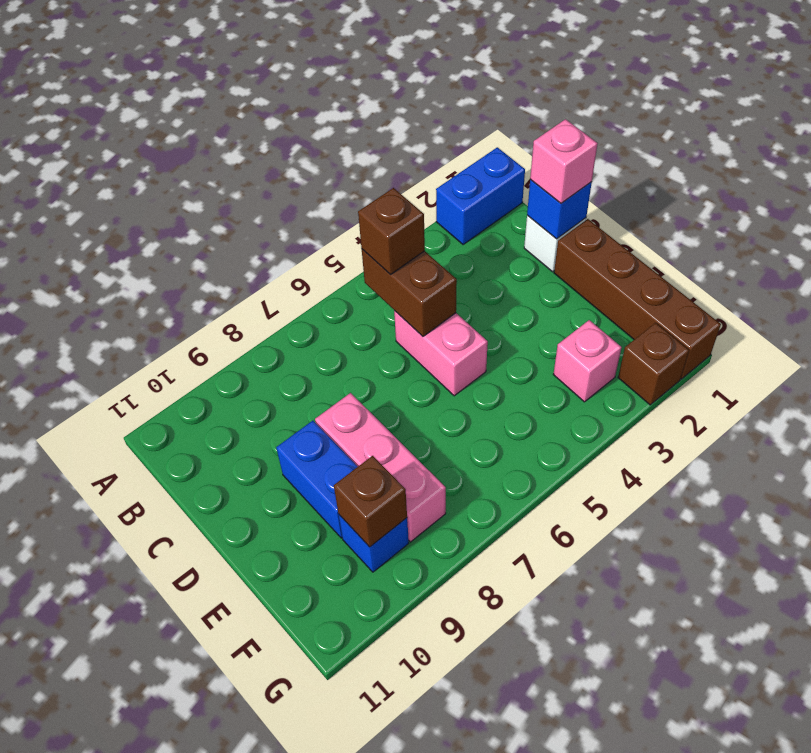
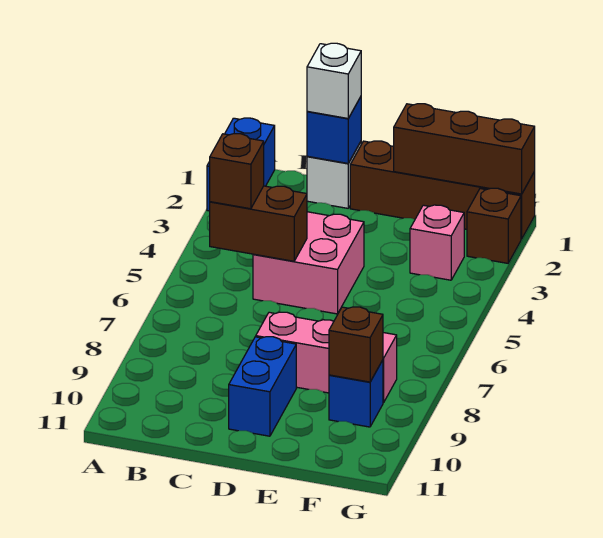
pink brick C1 level 3 -> white brick C1 level 3
pink brick C5:D5 level 1 -> pink brick C4:D5 level 1
blue brick D9:E9 level 1 -> blue brick D9:D10 level 1
none -> brown brick E1:G1 level 2

